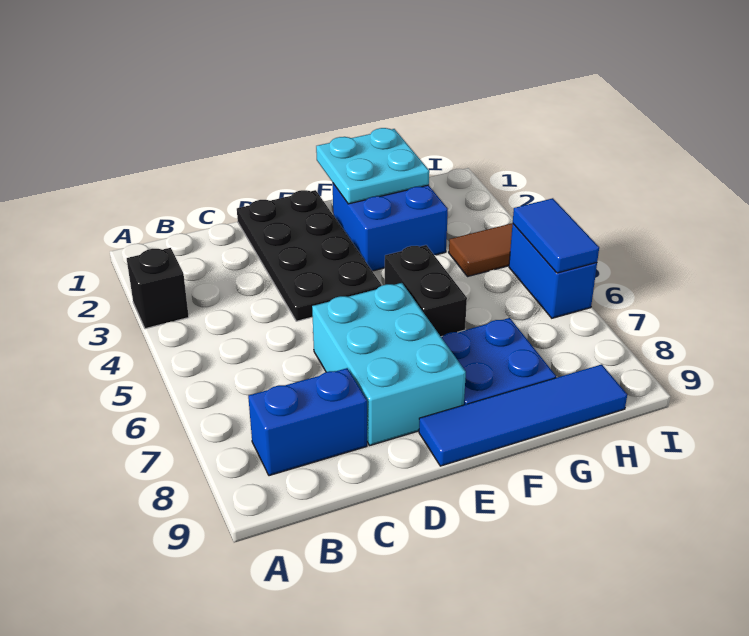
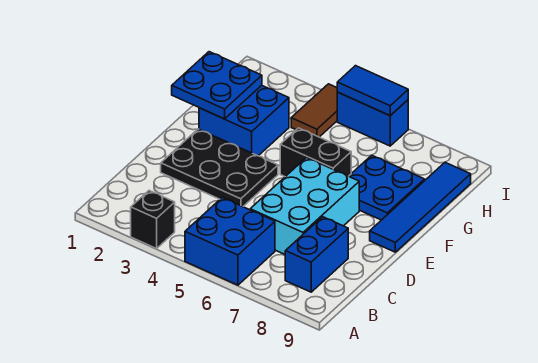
none -> blue brick A5:B6 level 1
black plate D1:E4 level 1 -> black plate D2:E4 level 1
cyan brick D6:E8 level 1 -> cyan brick C6:E7 level 1
cyan plate F1:G2 level 2 -> blue plate F1:G2 level 2

